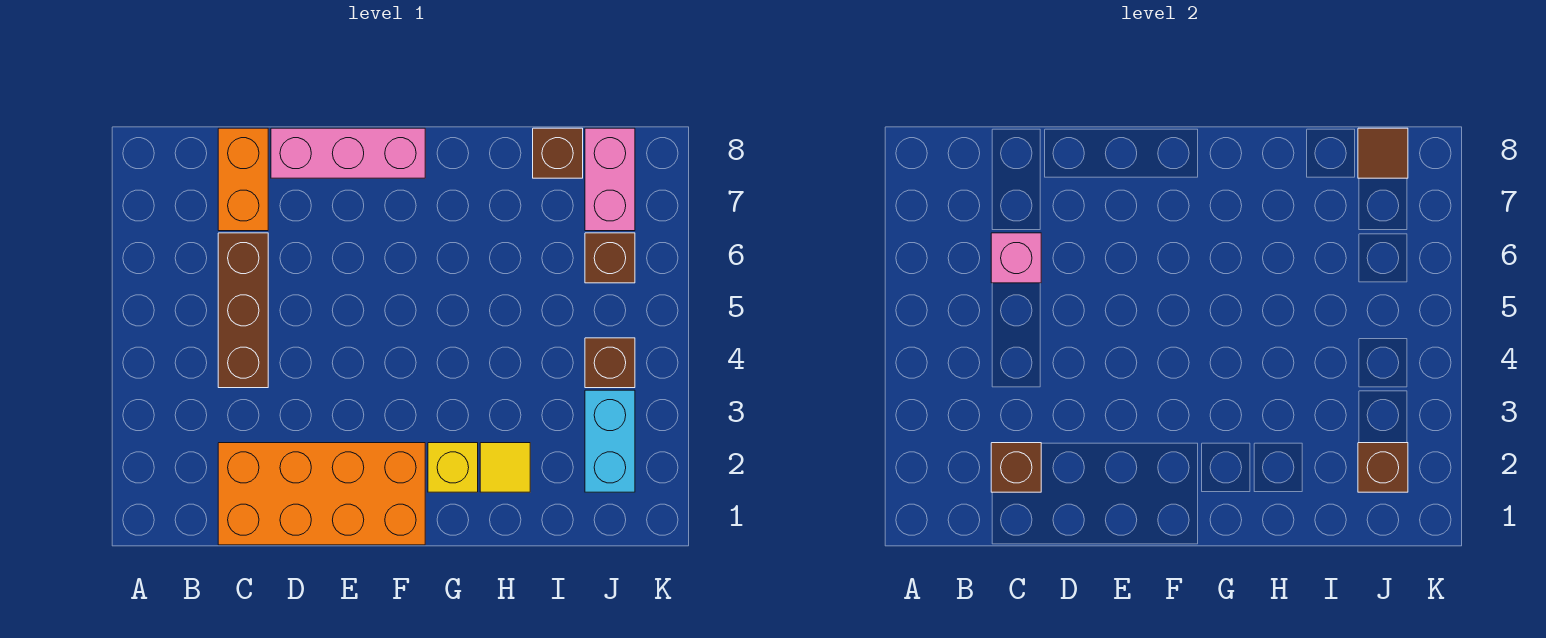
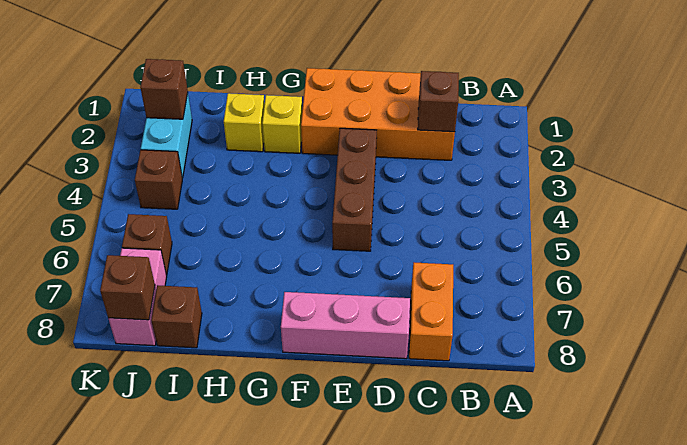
brown brick C4:C6 level 1 -> brown brick E3:E5 level 1
pink brick C6 level 2 -> none
yellow tile H2 level 1 -> yellow brick H2 level 1
brown tile J8 level 2 -> brown brick J8 level 2

